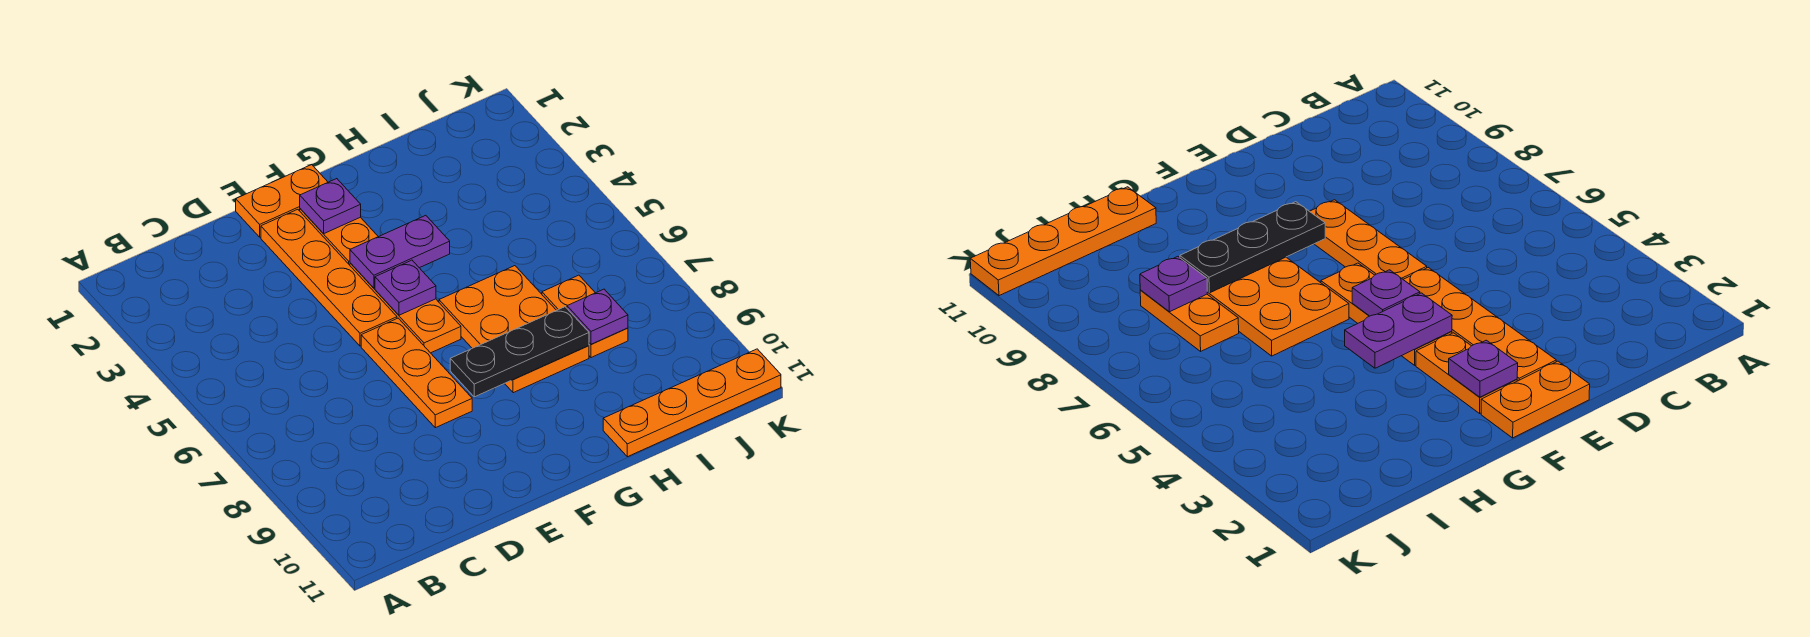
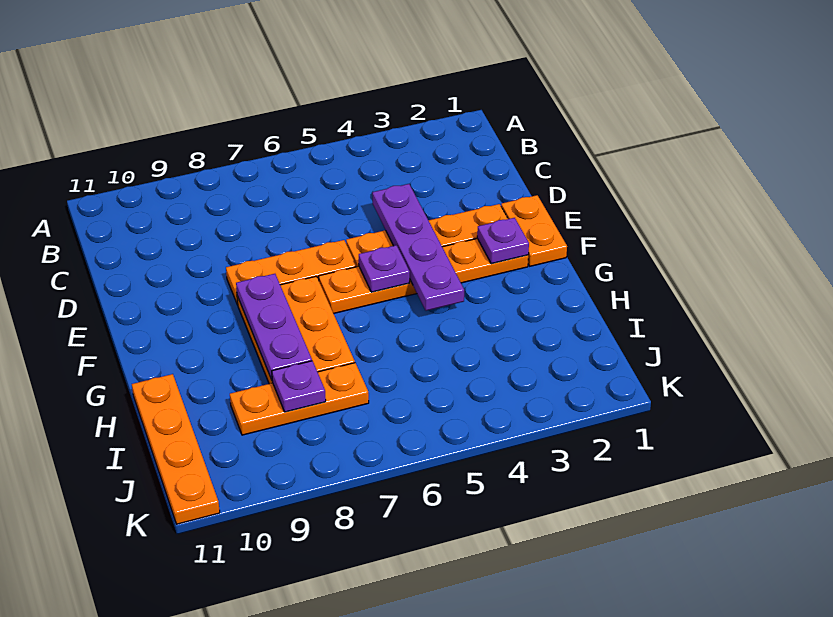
purple plate F4:G4 level 2 -> purple plate D4:G4 level 2
black plate F8:H8 level 2 -> purple plate F8:H8 level 2
orange plate G6:H8 level 1 -> orange plate F7:H8 level 1
orange plate I7:I8 level 1 -> orange plate I7:I9 level 1

